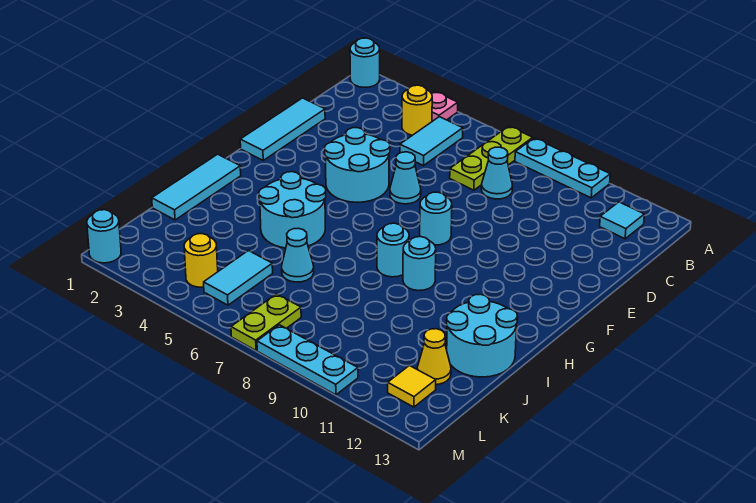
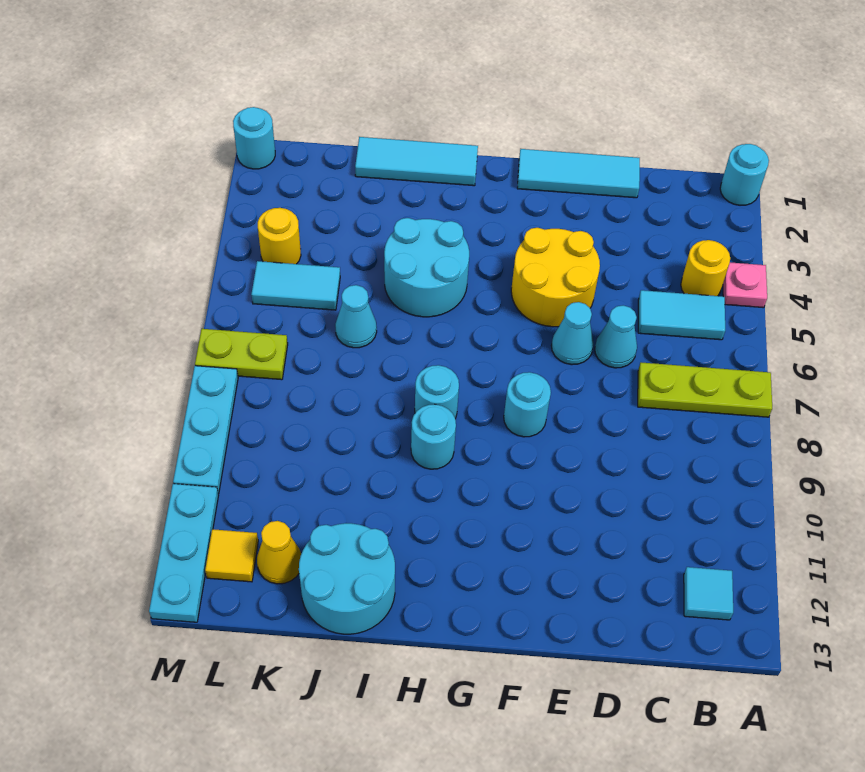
cyan plate A8:A10 level 1 -> cyan plate M11:M13 level 1
cyan cone C8 level 1 -> cyan cone D6 level 1
cyan round brick E4:F5 level 1 -> yellow round brick E4:F5 level 1

